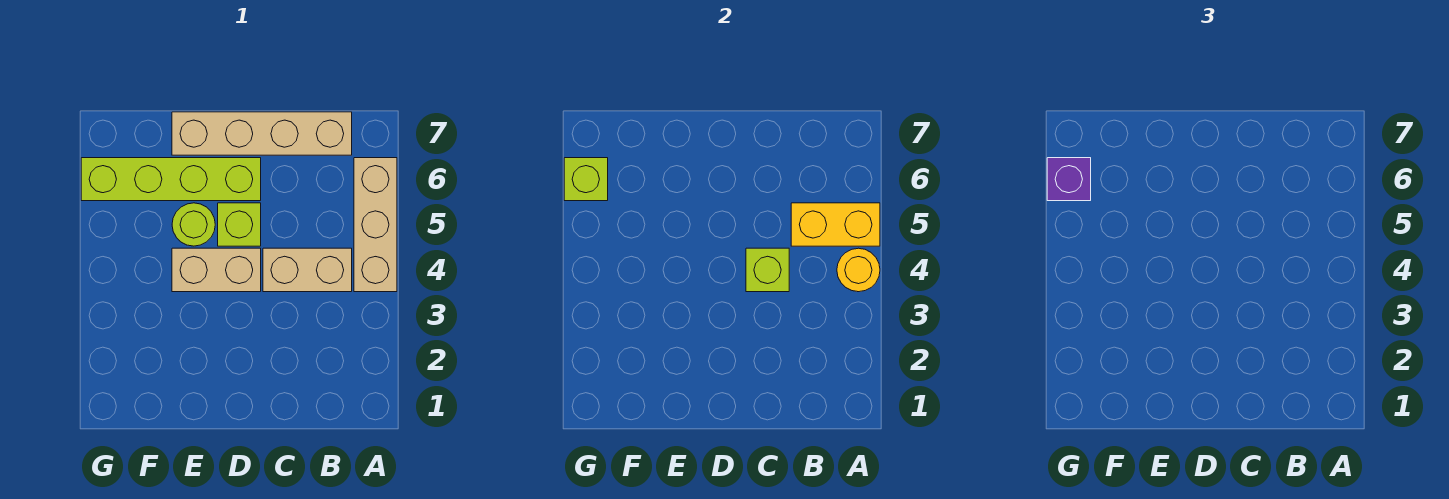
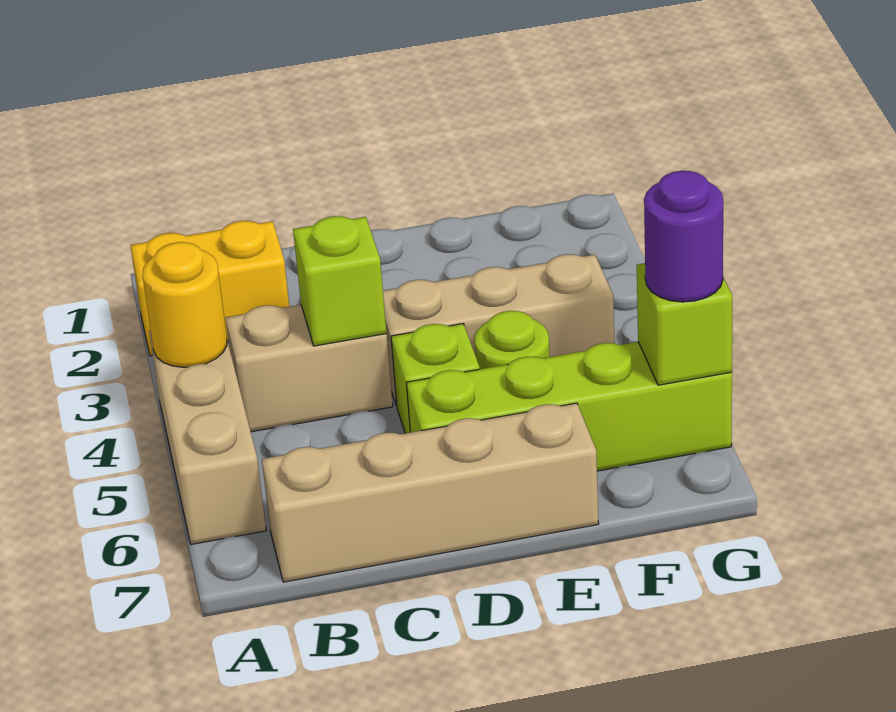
yellow brick A5:B5 level 2 -> yellow brick A2:B2 level 1
tan brick D4:E4 level 1 -> tan brick D4:F4 level 1
purple brick G6 level 3 -> purple round brick G6 level 3

